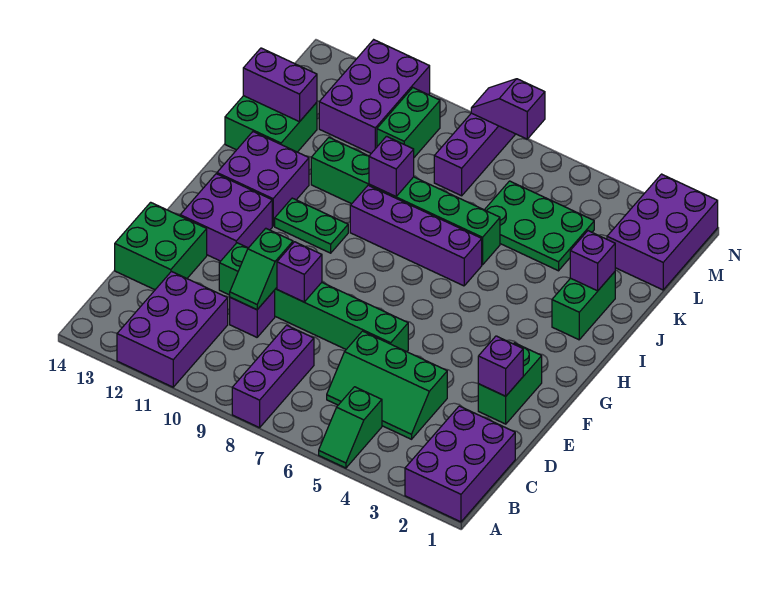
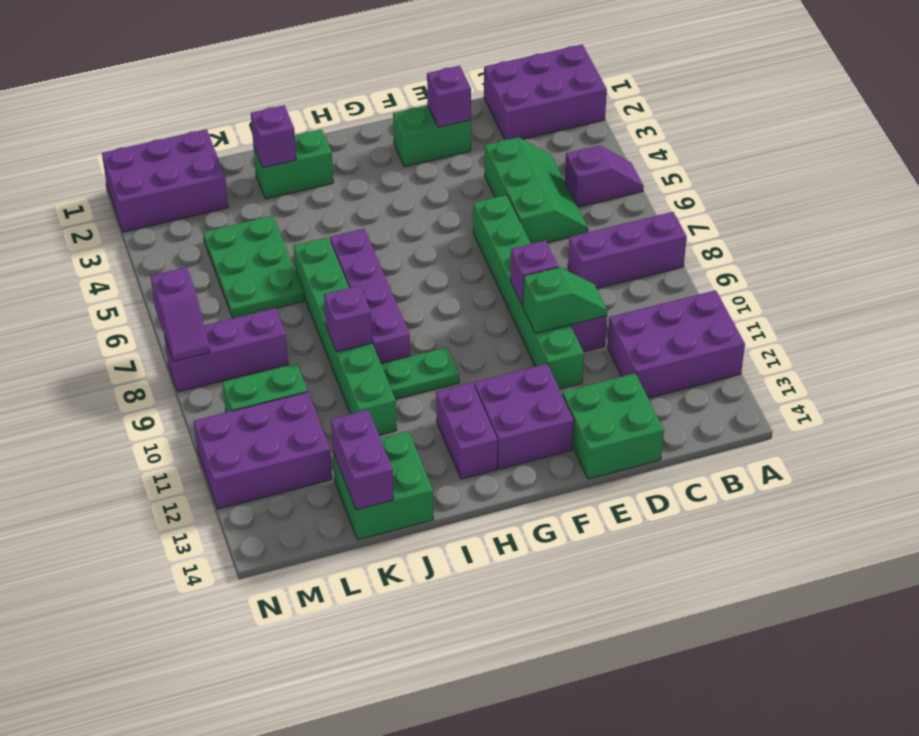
green slope A5:B5 level 1 top B -> purple slope A5:B5 level 1 top B
green plate H10:H11 level 1 -> green plate H10:I10 level 1
purple brick H12:I13 level 1 -> purple brick H12:H13 level 1

